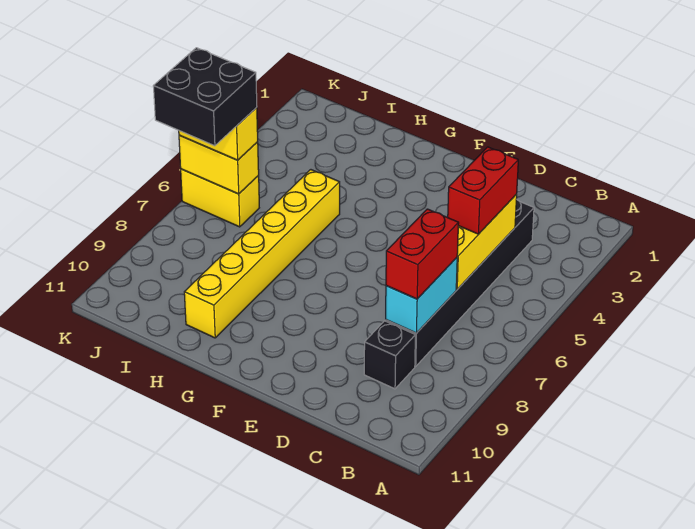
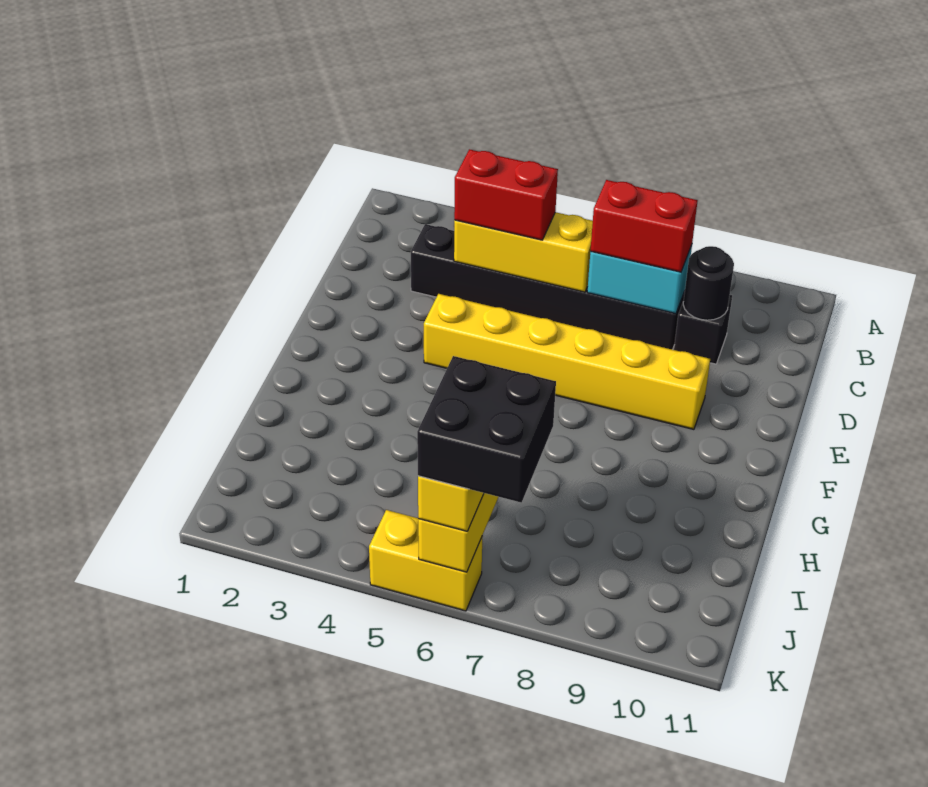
none -> black round brick C9 level 2
yellow brick H5:H10 level 1 -> yellow brick E4:E9 level 1
yellow brick J6:K6 level 1 -> yellow brick K5:K6 level 1

